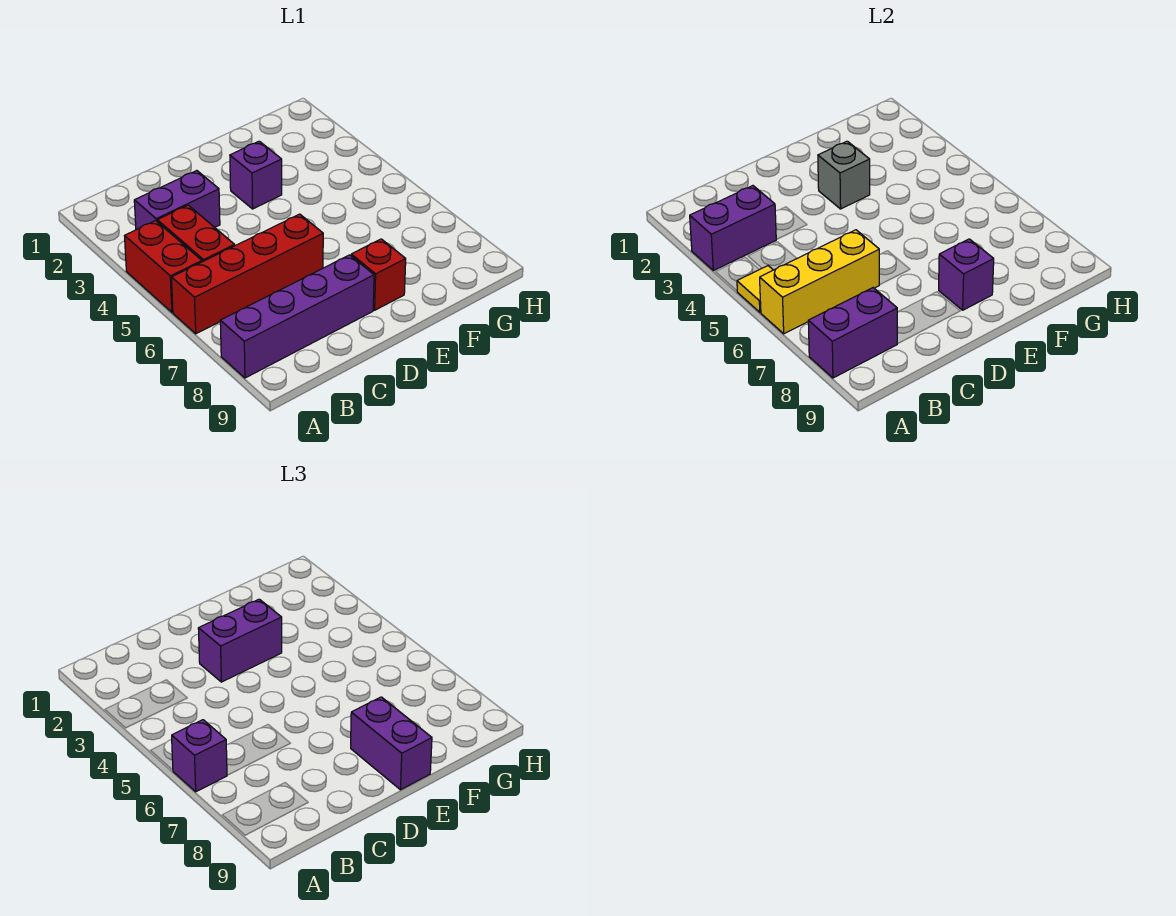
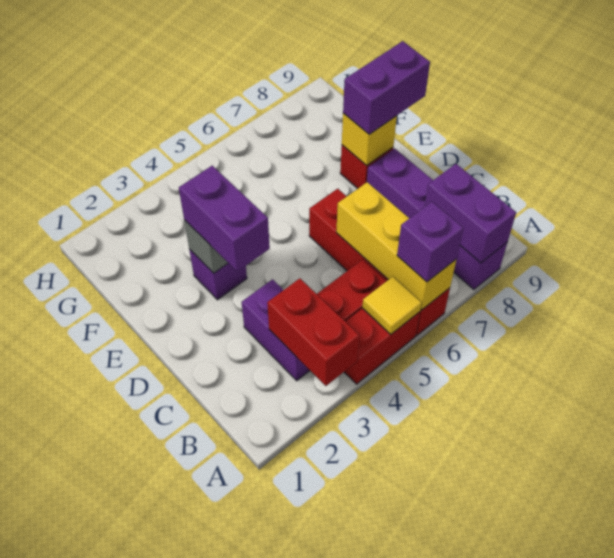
purple brick A3:B3 level 2 -> red brick A3:B3 level 2
purple brick E8 level 2 -> yellow brick E8 level 2

